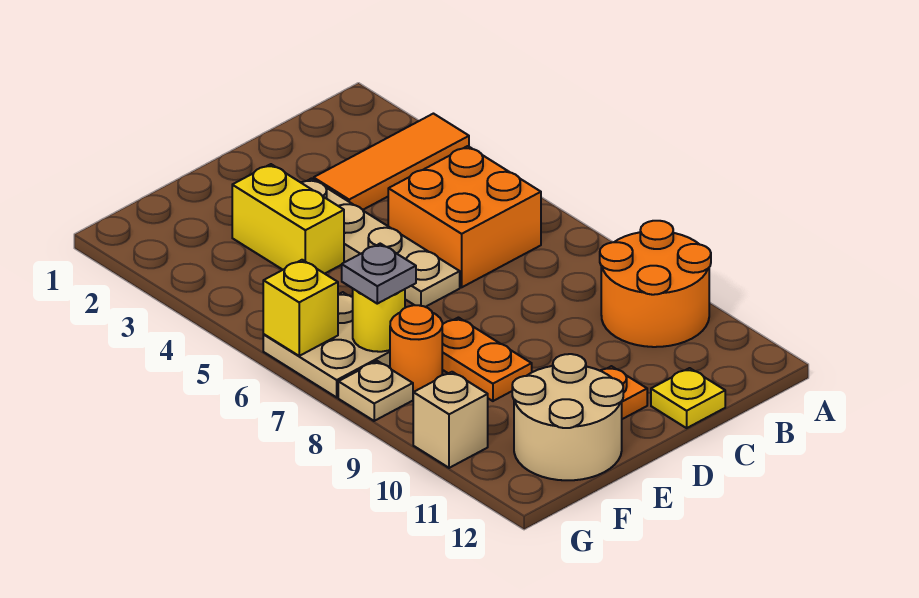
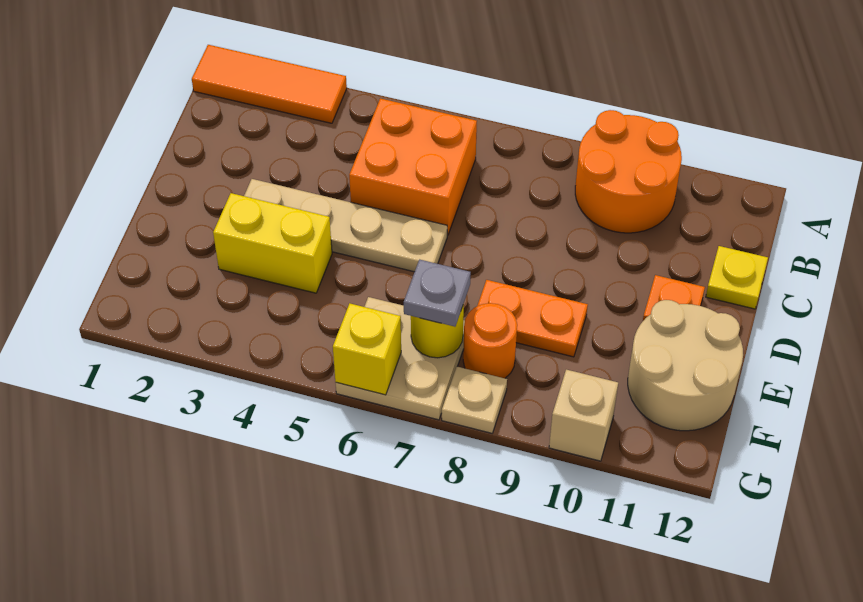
orange tile A3:C3 level 1 -> orange tile A1:A3 level 1

